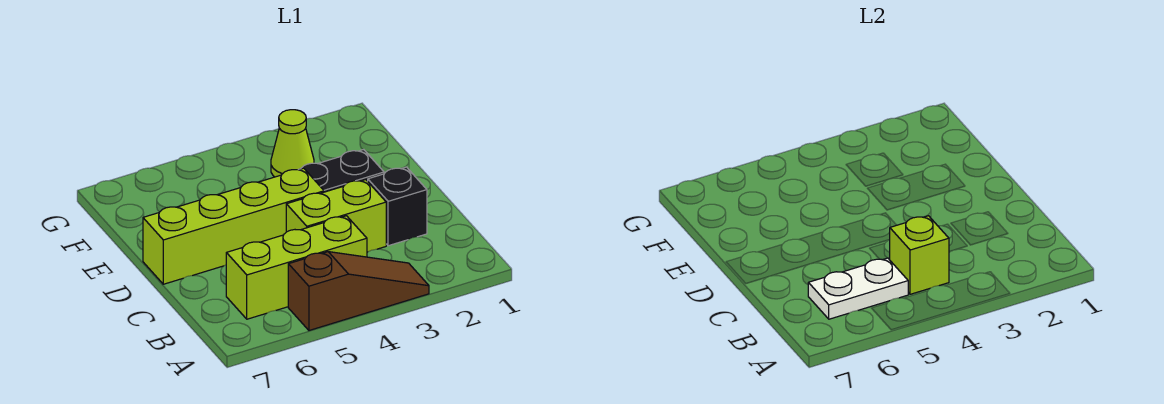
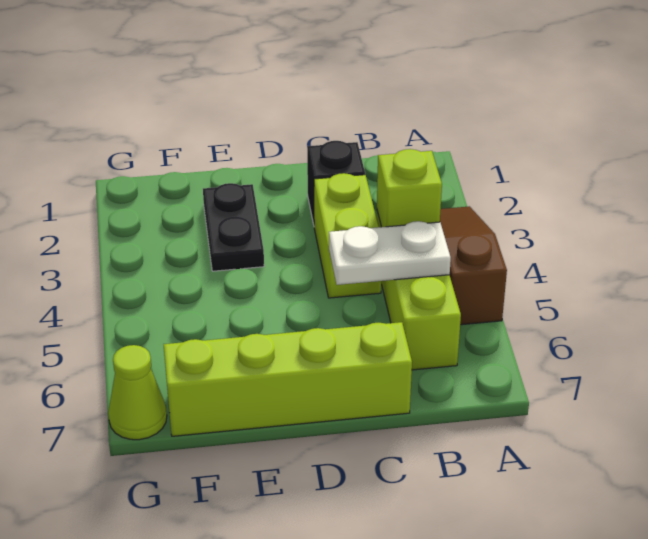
white plate B5:B6 level 2 -> white plate B5:C5 level 2
lime brick D4:D7 level 1 -> lime brick C7:F7 level 1
lime cone F3 level 1 -> lime cone G7 level 1

